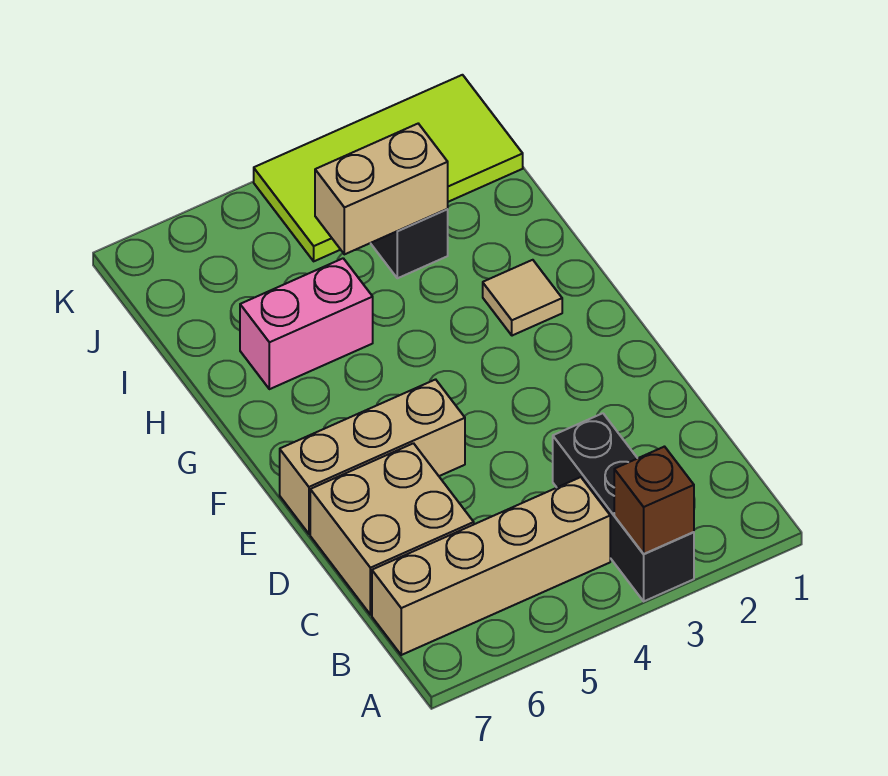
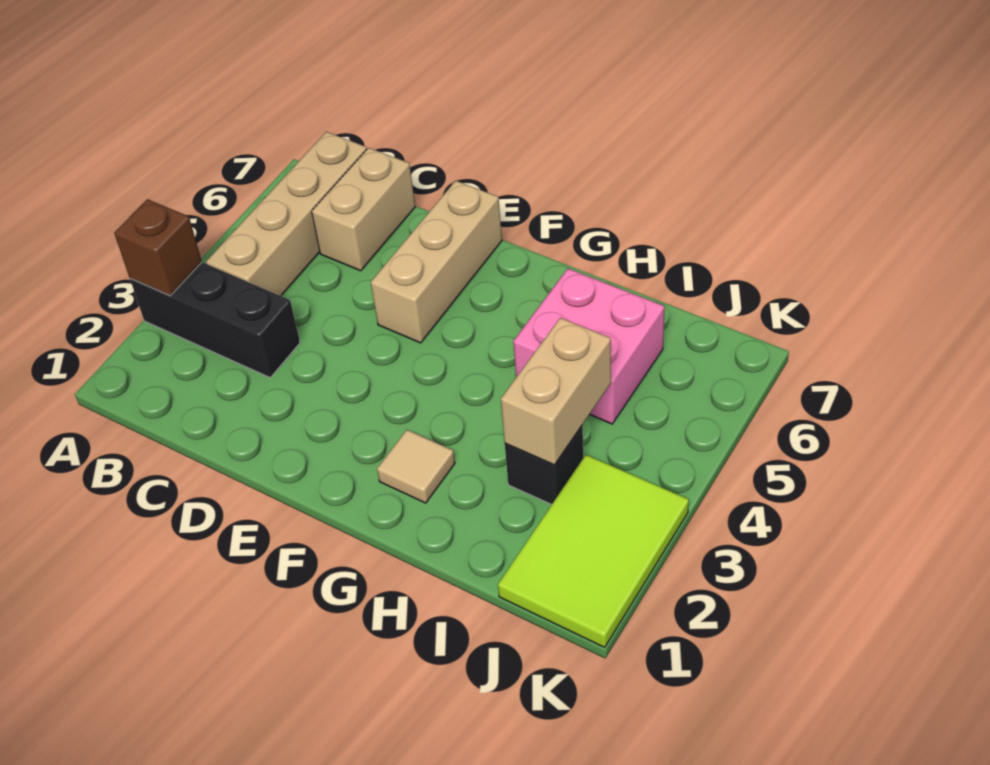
tan brick C6:D7 level 1 -> tan brick C6:C7 level 1
pink brick H5:H6 level 1 -> pink brick H5:I6 level 1
lime tile J1:K4 level 1 -> lime tile J1:K3 level 1

